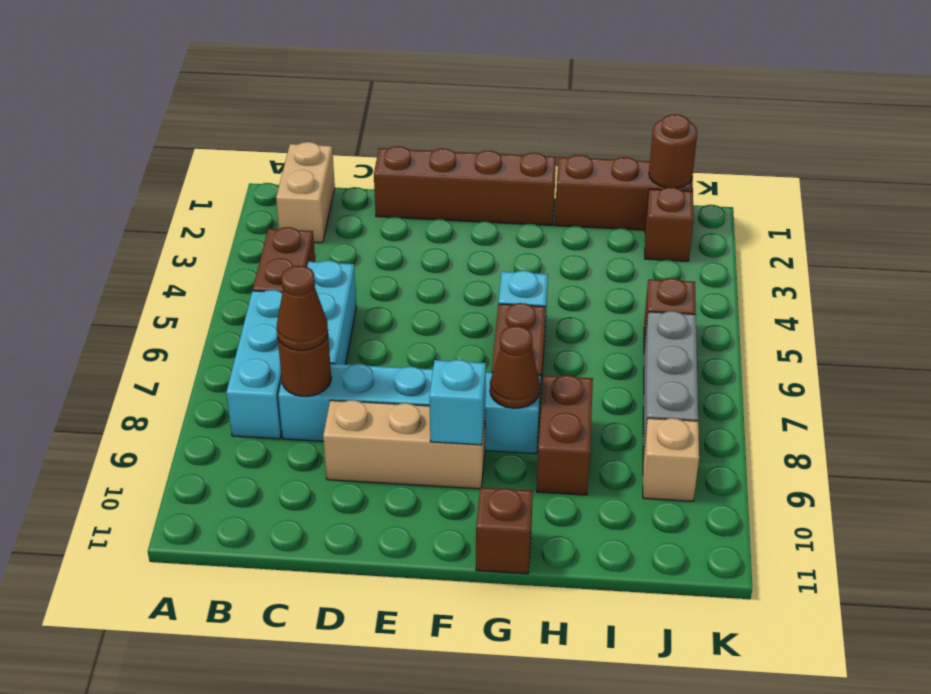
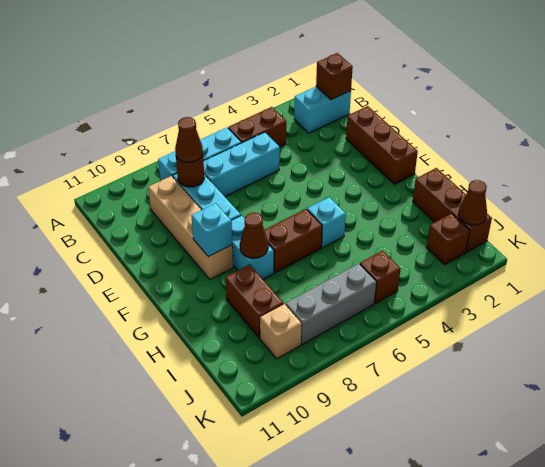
tan brick B1:B2 level 1 -> cyan brick B1:B2 level 1
brown brick D1:G1 level 1 -> brown brick D1:F1 level 1
tan brick D9:F9 level 1 -> tan brick C9:F9 level 1
brown brick G11 level 1 -> brown brick B1 level 2
brown brick H8:H9 level 1 -> brown brick H9:I9 level 1
brown round brick J1 level 2 -> brown cone J1 level 2

